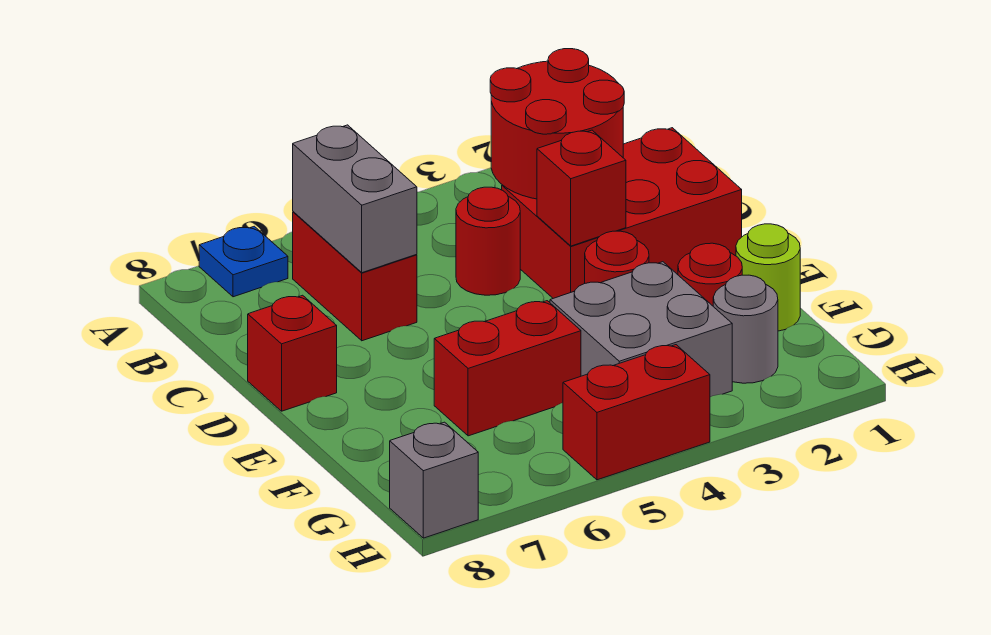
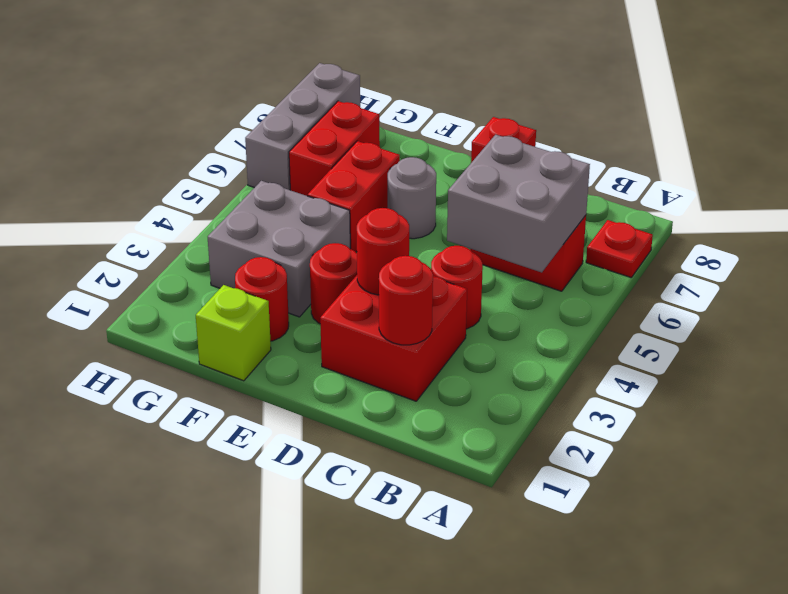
blue plate A7 level 1 -> red plate A7 level 1
red round brick B2:C3 level 2 -> red round brick C2 level 2
grey brick B6:C6 level 2 -> grey brick B5:C6 level 2
red brick C1:D3 level 1 -> red brick C2:D3 level 1
red brick D3 level 2 -> red round brick D3 level 2
lime round brick F1 level 1 -> lime brick F1 level 1
grey round brick G2 level 1 -> grey round brick E6 level 1
red brick H4:H5 level 1 -> red brick G6:G7 level 1
grey brick H8 level 1 -> grey brick H6:H8 level 1

